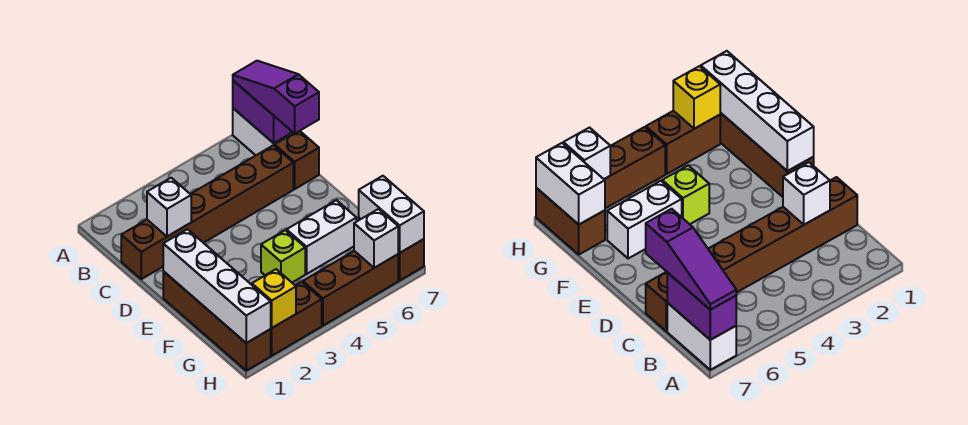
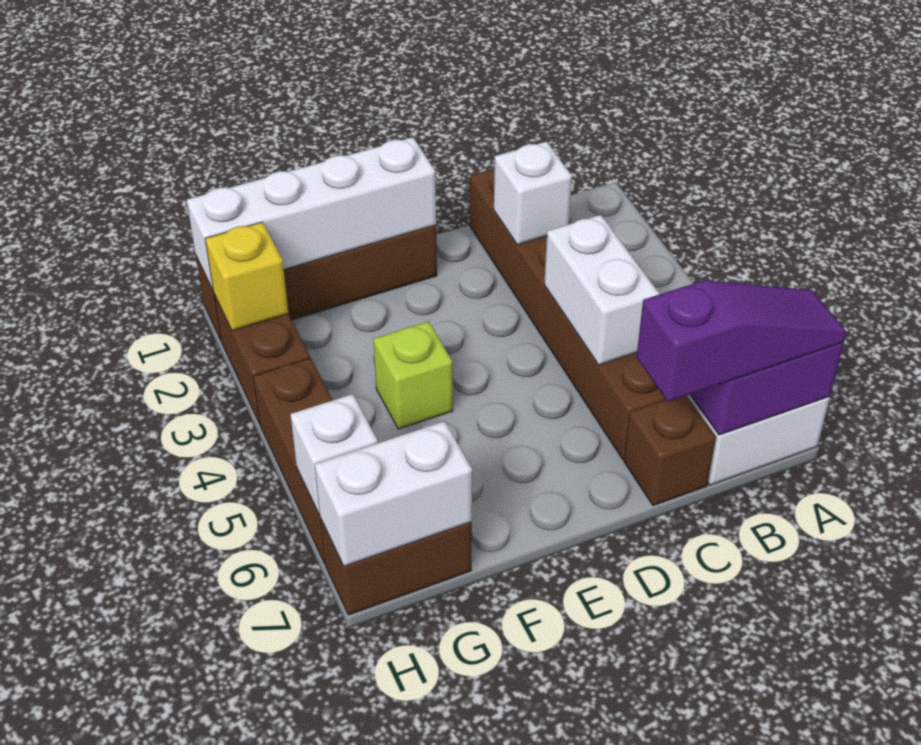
white brick F5:F6 level 1 -> white brick C4:C5 level 2

